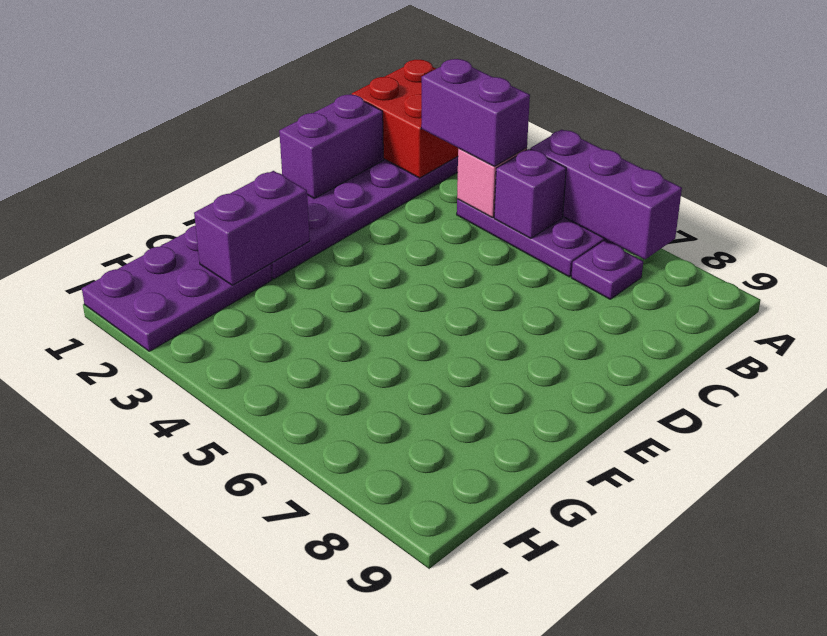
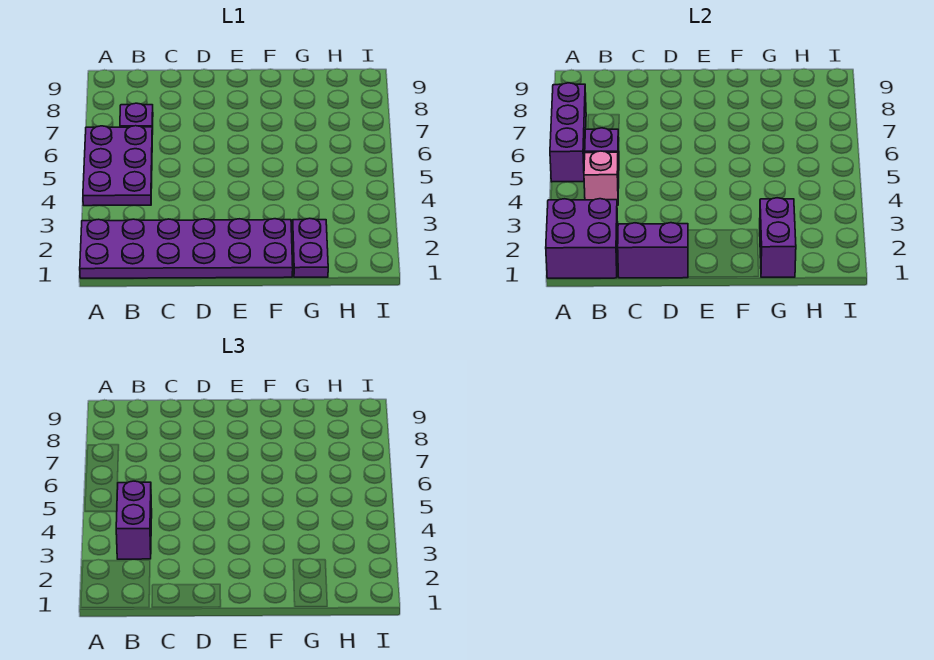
red brick A1:B2 level 2 -> purple brick A1:B2 level 2
purple brick F2:G2 level 2 -> purple brick G1:G2 level 2
purple plate G1:I2 level 1 -> purple plate G1:G2 level 1

